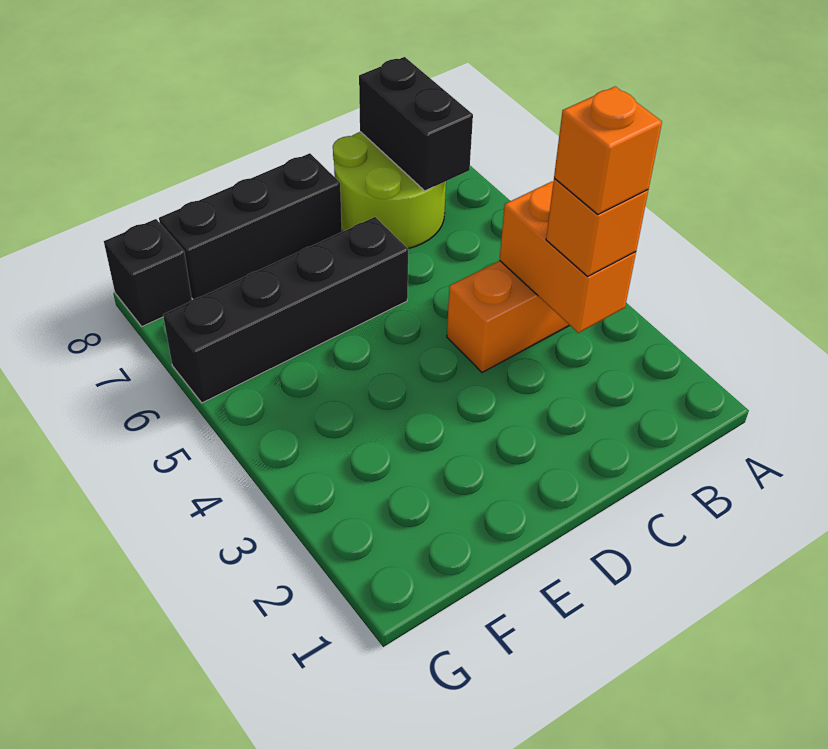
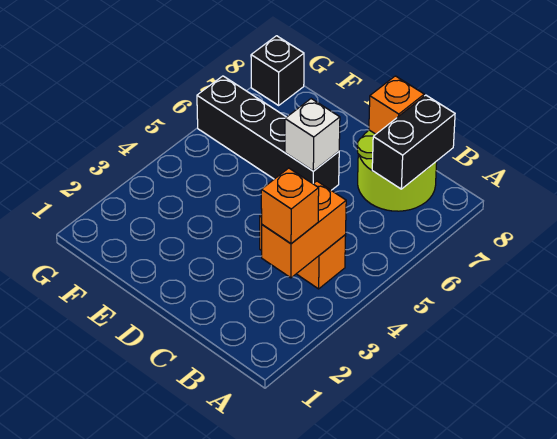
orange brick B3 level 4 -> orange brick C8 level 2
none -> white brick D6 level 2
black brick D8:F8 level 1 -> none

